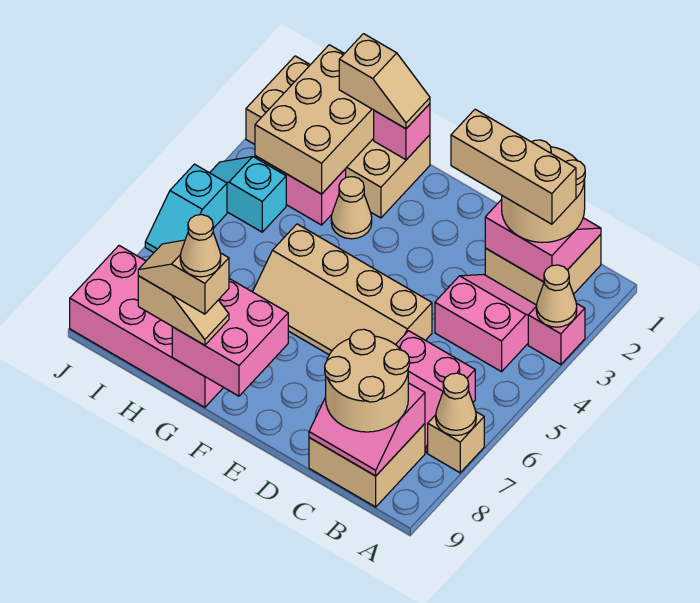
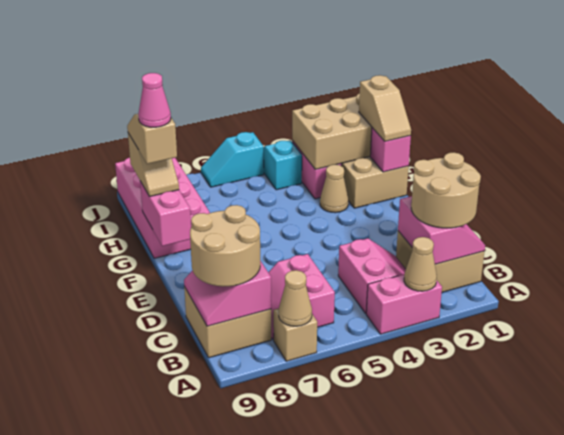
pink brick A3 level 1 -> pink brick A3:A4 level 1
tan brick B2:D2 level 4 -> none
tan slope D5:G6 level 1 top 5 -> none
pink brick F8:G9 level 2 -> pink brick F9:G9 level 2
tan cone G9 level 5 -> pink cone G9 level 5

